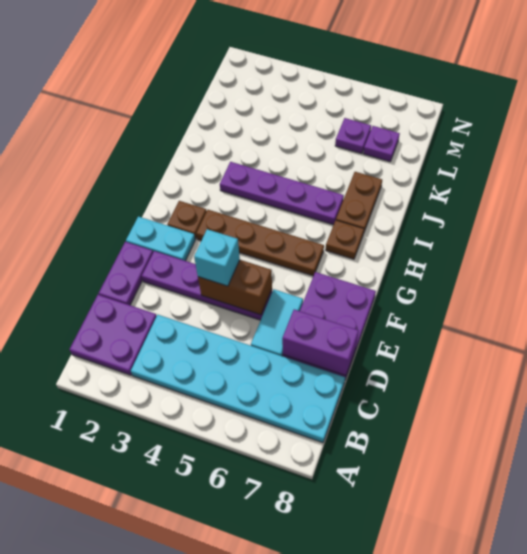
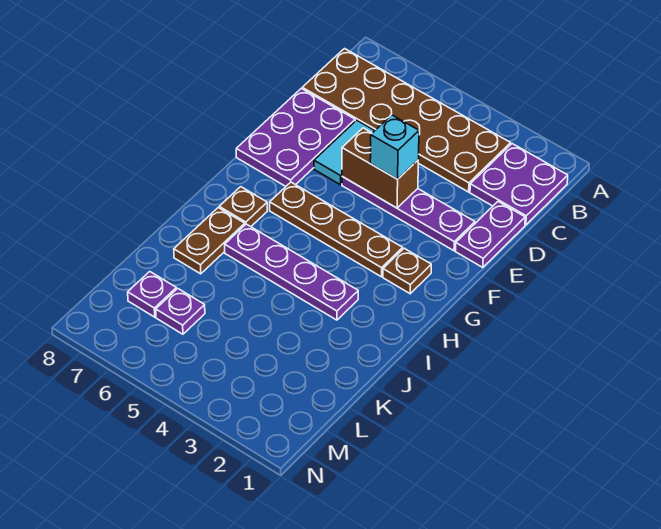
cyan plate B3:C8 level 1 -> brown plate B3:C8 level 1
purple brick D7:D8 level 2 -> none
cyan plate F1:F2 level 1 -> none

